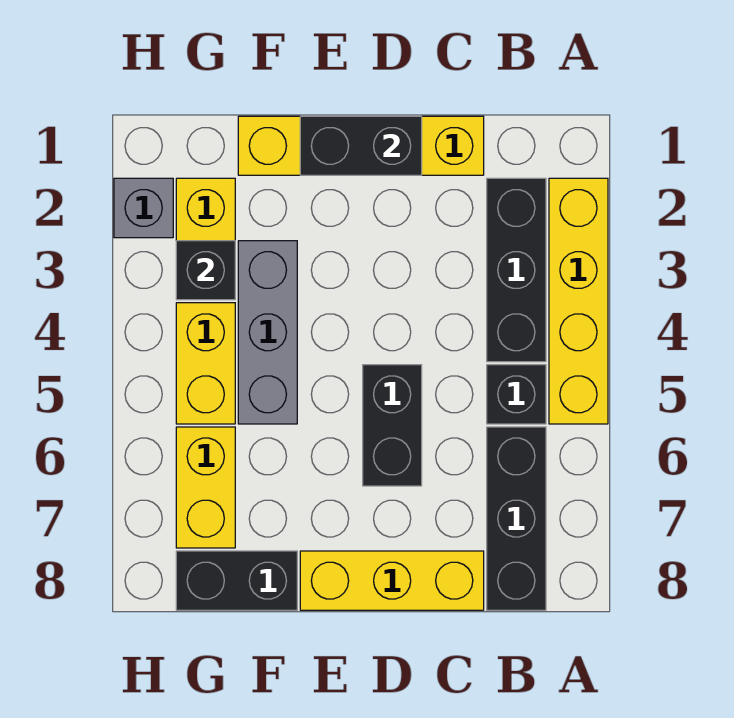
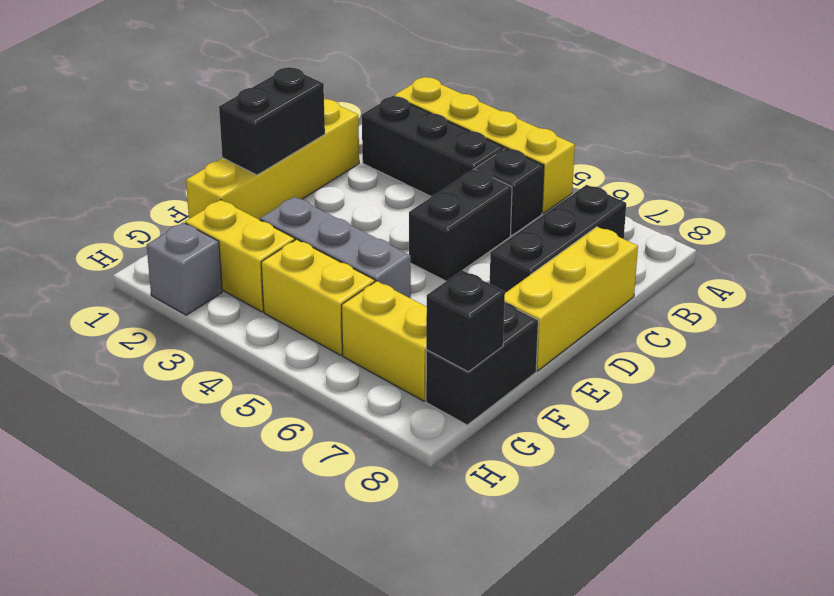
black brick B6:B8 level 1 -> black brick B7:D7 level 1
black brick D5:D6 level 1 -> black brick C5:D5 level 1
black brick G3 level 2 -> black brick G8 level 2

